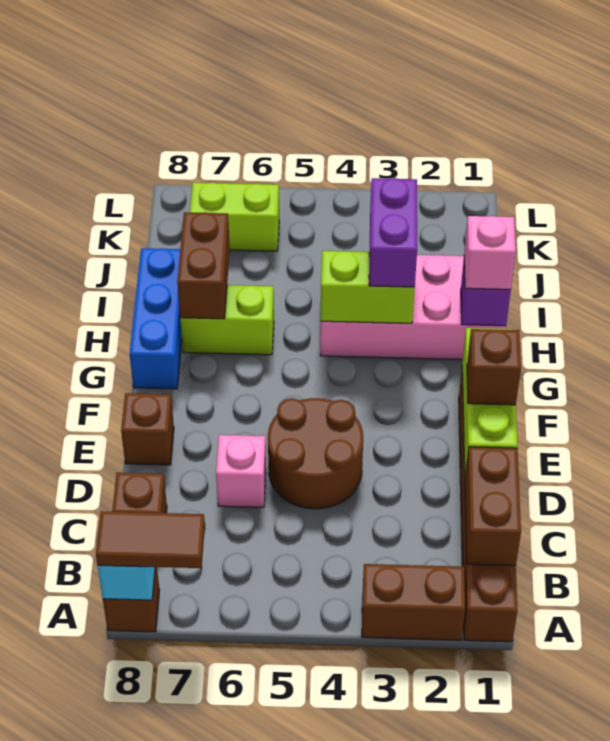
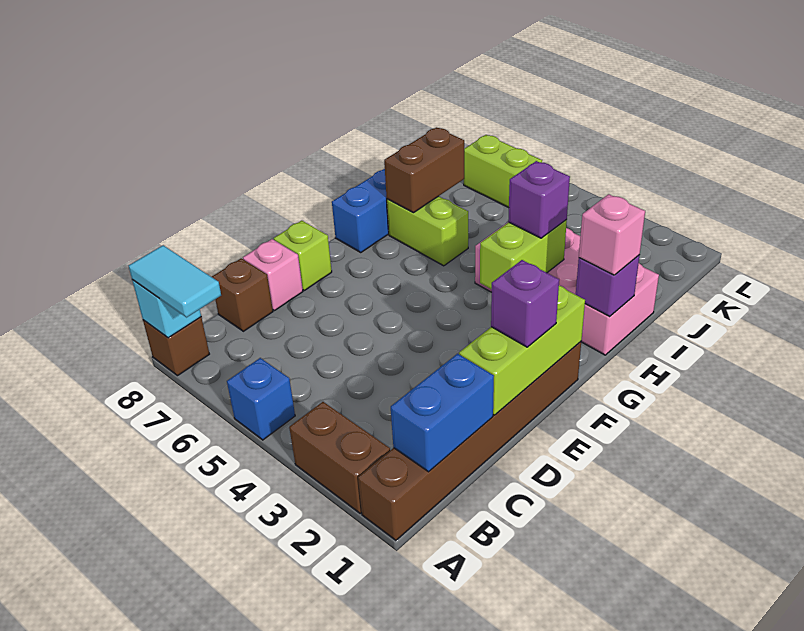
none -> blue brick A5 level 1
brown tile A7:A8 level 3 -> cyan tile A7:A8 level 3
brown brick B1:C1 level 2 -> blue brick B1:C1 level 2
brown round brick D4:E5 level 1 -> none
pink brick D6 level 1 -> pink brick D8 level 1
brown brick E1 level 3 -> purple brick E1 level 3
brown brick E8 level 1 -> lime brick E8 level 1
lime brick H3:H4 level 2 -> lime brick G3:H3 level 2
purple brick H3:I3 level 3 -> purple brick H3 level 3

